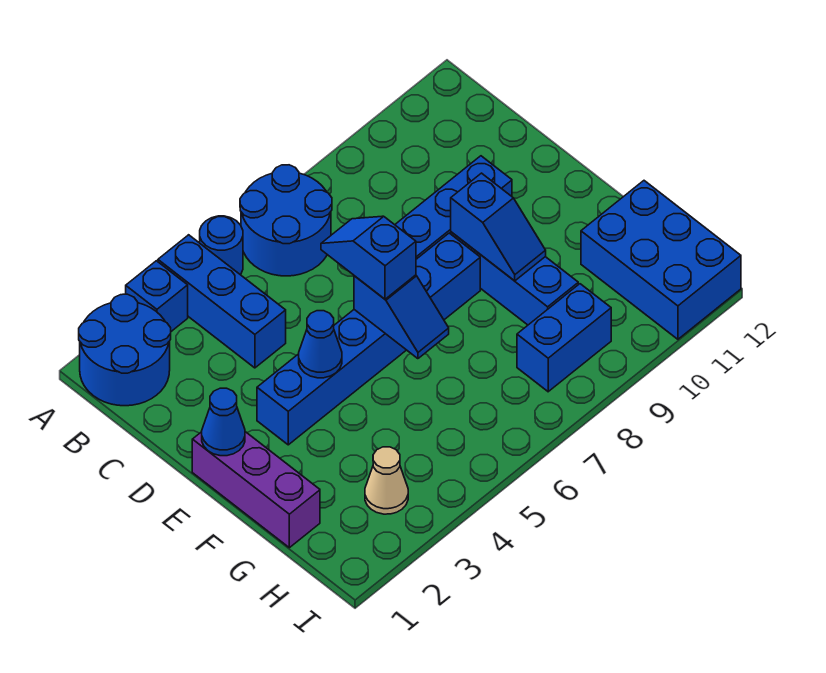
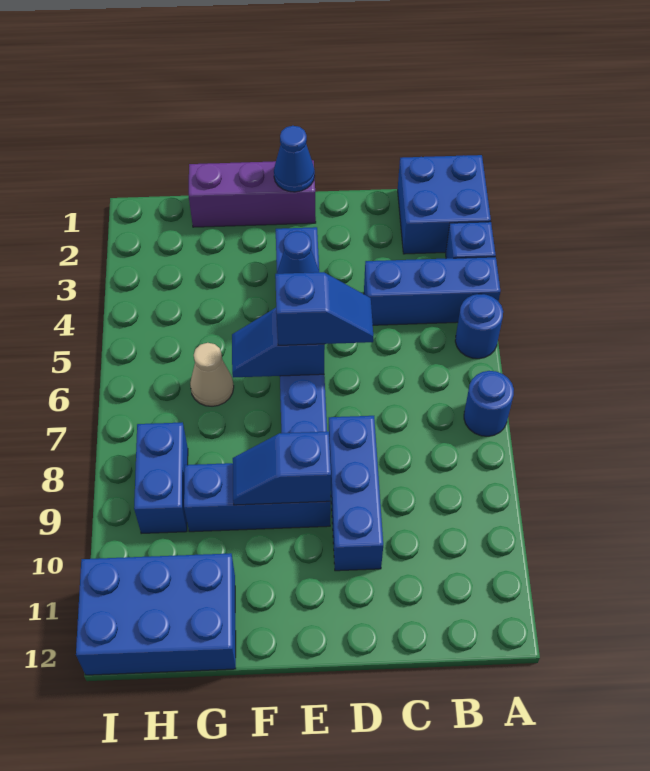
blue round brick A1:B2 level 1 -> blue brick A1:B2 level 1
blue round brick A6:B7 level 1 -> blue round brick A7 level 1
tan cone H3 level 1 -> tan cone G6 level 1

